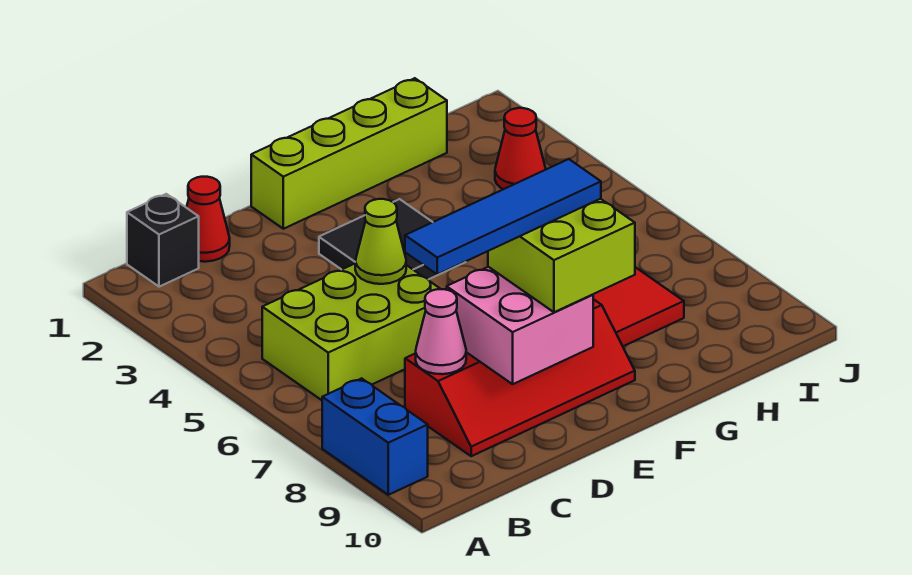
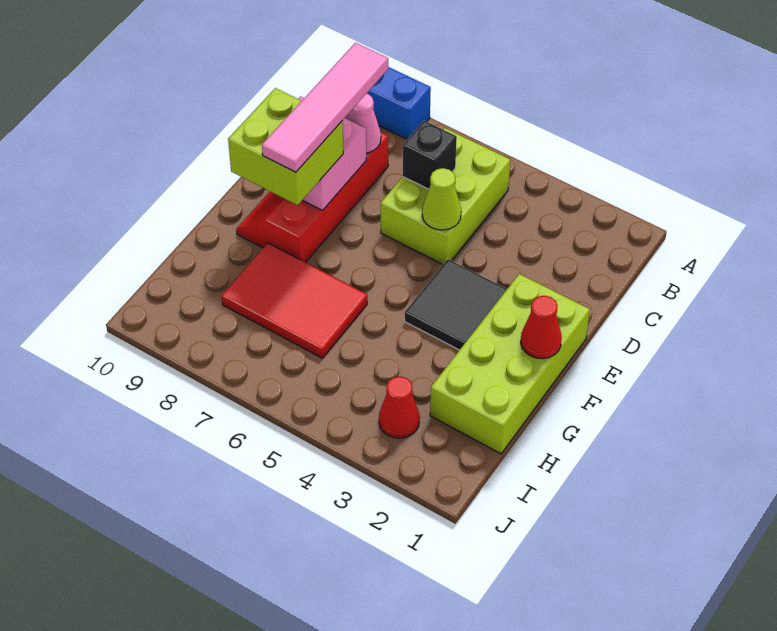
black brick B1 level 1 -> black brick C6 level 2
red cone C1 level 1 -> red cone F1 level 2
blue tile C8:F8 level 4 -> pink tile C8:F8 level 4
lime brick E1:H1 level 1 -> lime brick E1:H2 level 1

